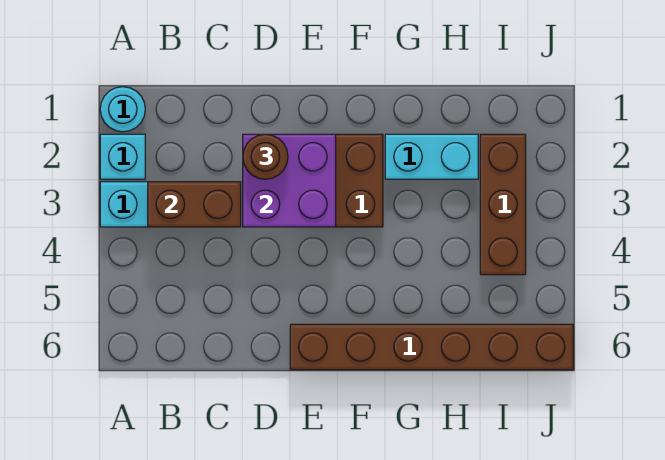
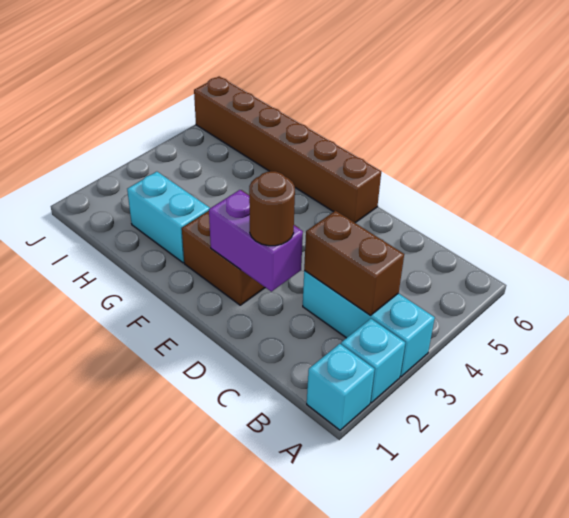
cyan round brick A1 level 1 -> cyan brick A1 level 1
purple brick D2:E3 level 2 -> purple brick D2:E2 level 2
brown brick I2:I4 level 1 -> none

